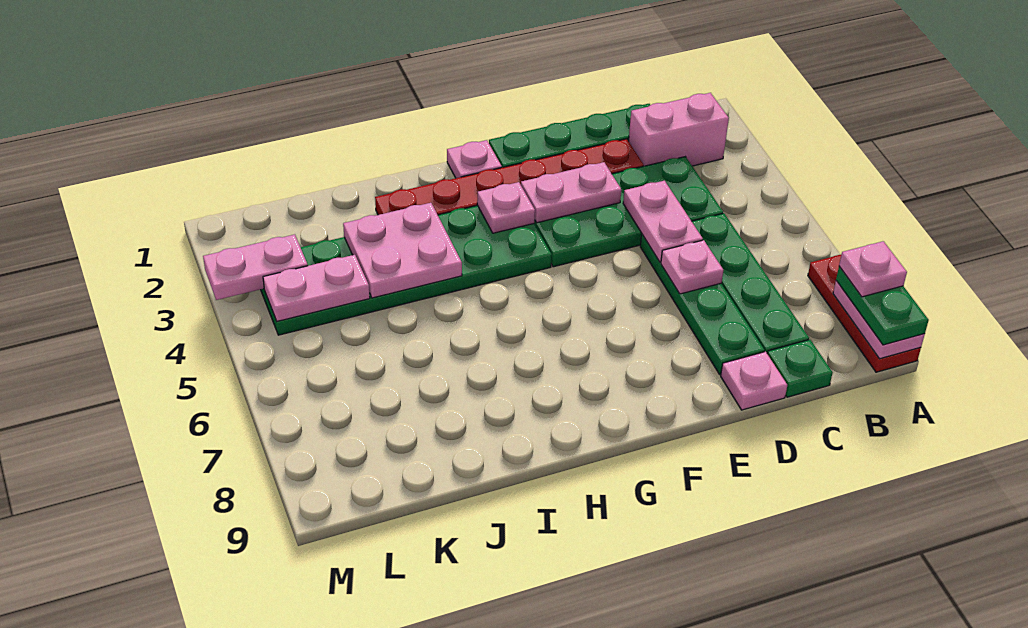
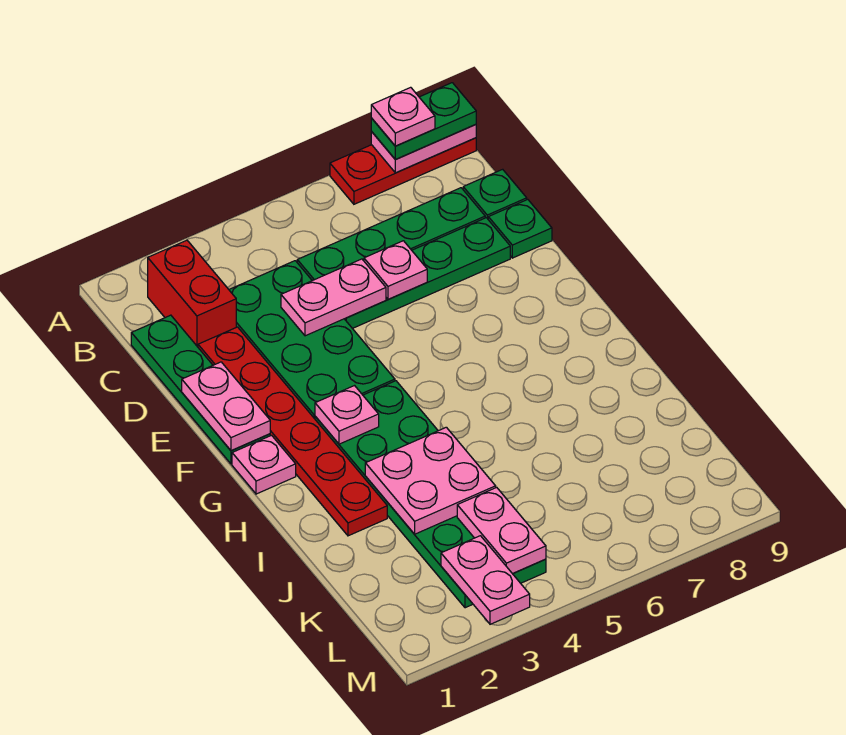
pink brick B2:C2 level 1 -> red brick B2:C2 level 1
pink plate D9 level 1 -> green plate D9 level 1
pink plate E3:F3 level 2 -> pink plate E1:F1 level 2

